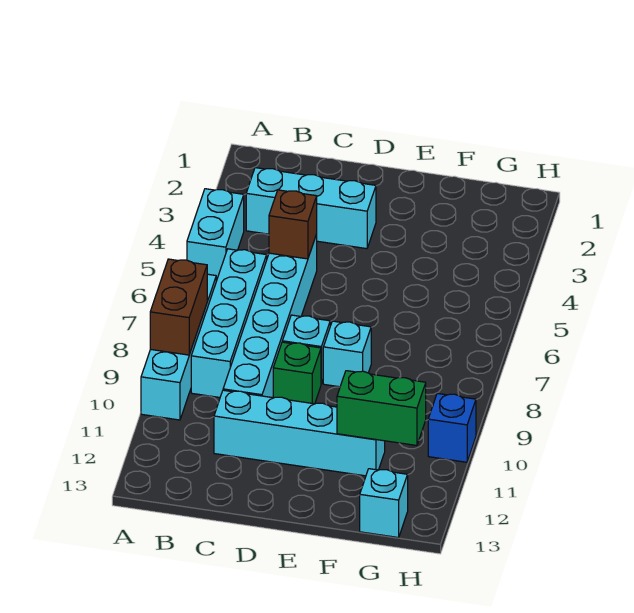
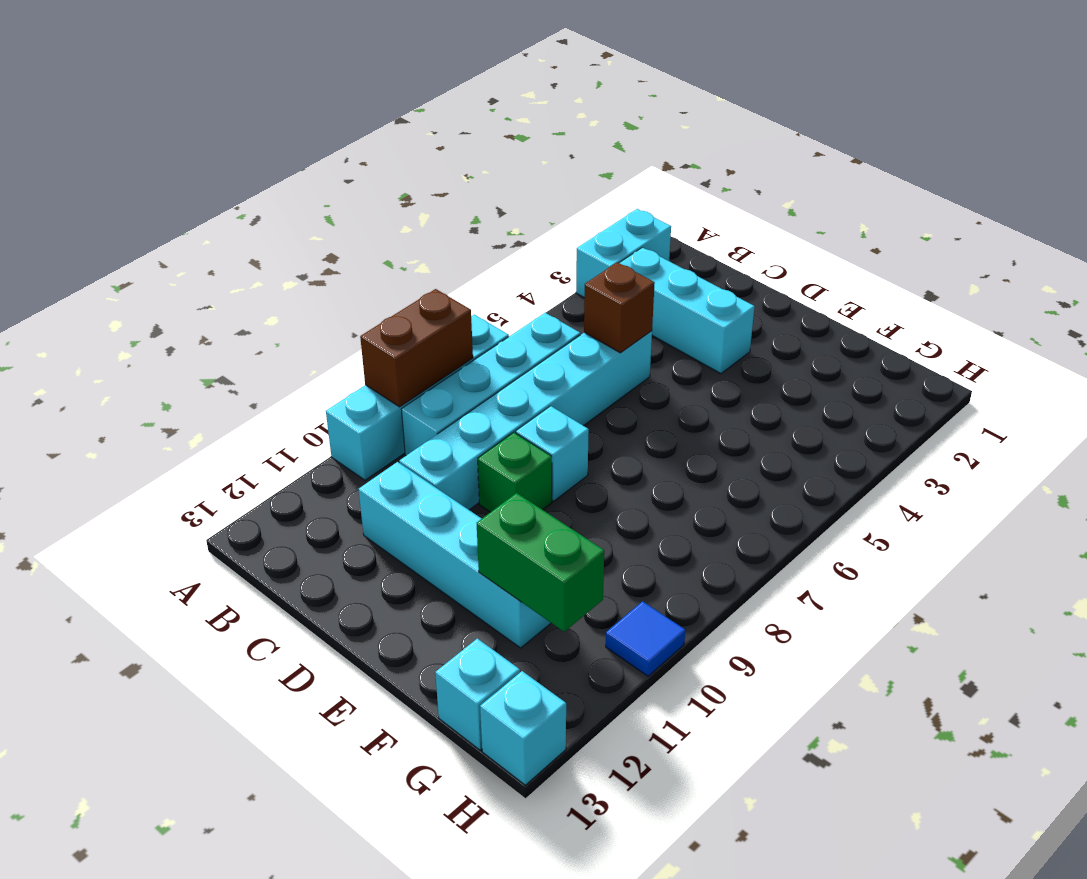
cyan brick A4:A5 level 1 -> cyan brick A2:A3 level 1
cyan brick E8 level 1 -> cyan brick H13 level 1
blue brick H10 level 1 -> blue tile H10 level 1

